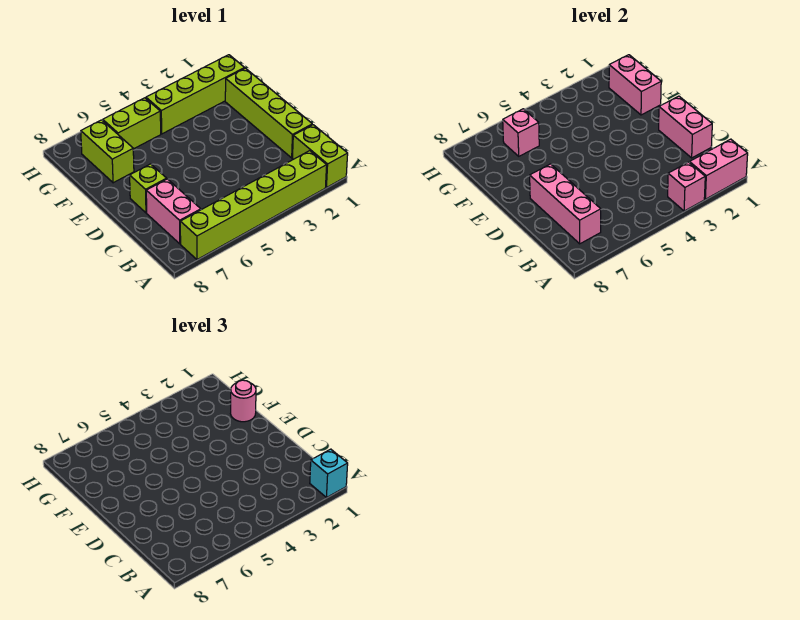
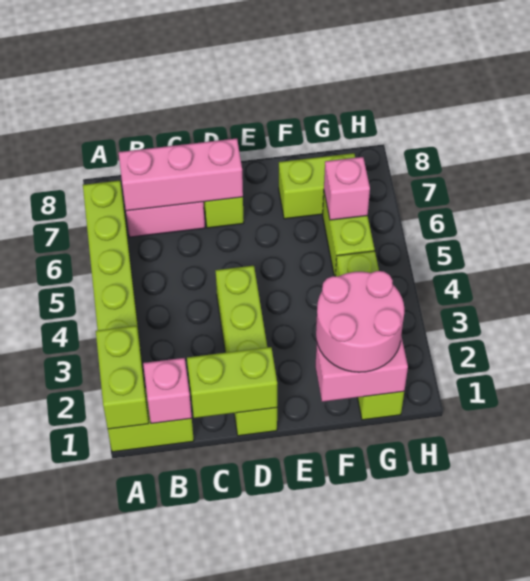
pink brick A1:A2 level 2 -> lime brick A1:A2 level 2
cyan brick A1 level 3 -> none
pink brick A3 level 2 -> pink brick B1 level 2
lime brick C1:F1 level 1 -> lime brick D1:D4 level 1
pink brick C1:D1 level 2 -> lime brick C1:D1 level 2
pink round brick F1 level 3 -> pink round brick F1:G2 level 3

